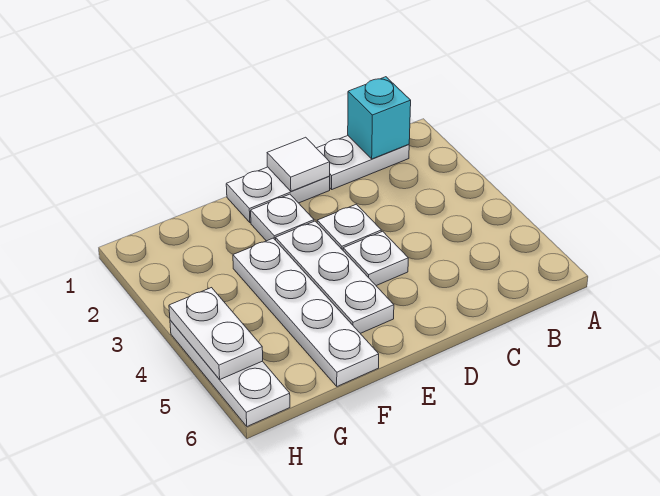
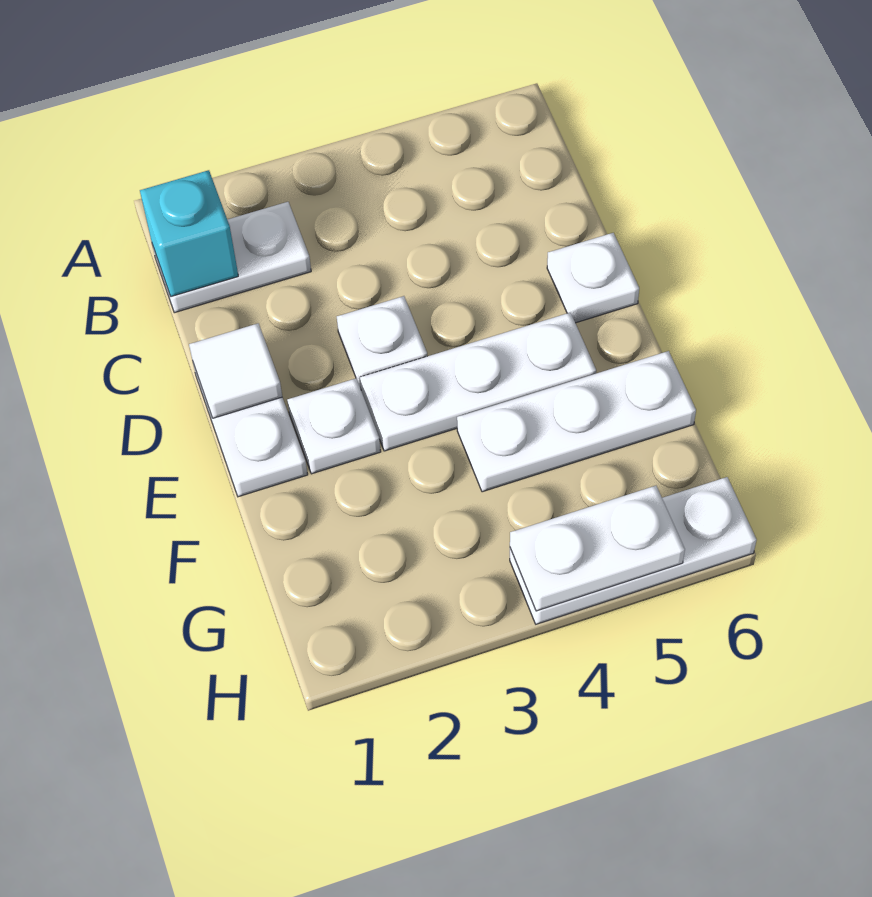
white plate B1:C1 level 1 -> white plate B1:B2 level 1
white plate D4 level 1 -> white plate D6 level 1
white plate F3:F6 level 1 -> white plate F4:F6 level 1

